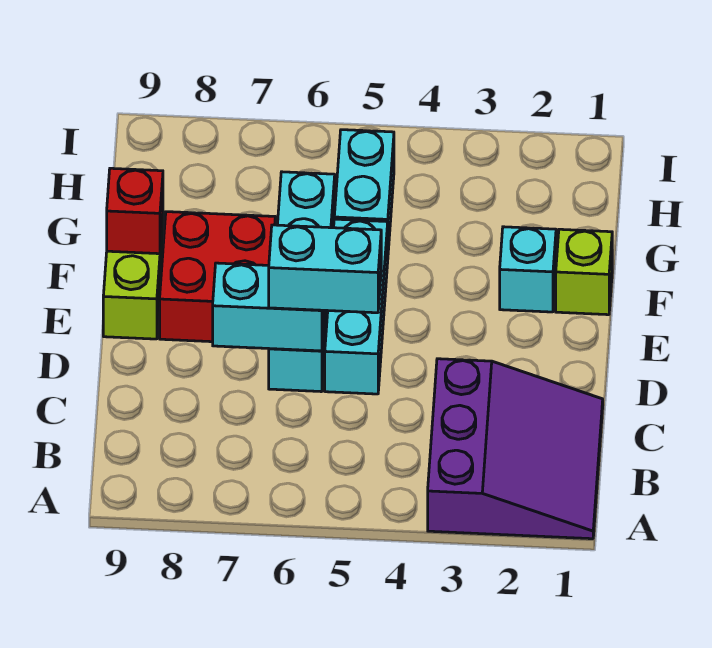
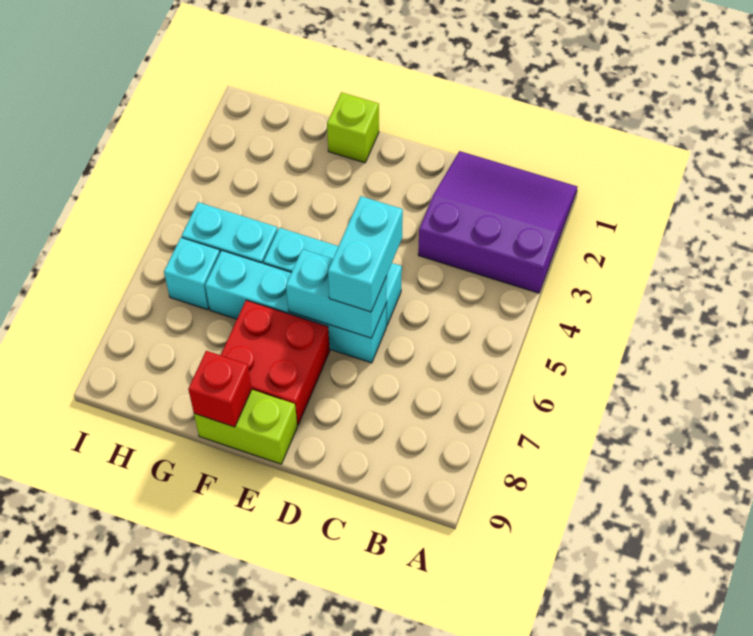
cyan brick D6:D7 level 2 -> cyan brick D6:E6 level 2
cyan brick F2 level 1 -> cyan brick H6 level 1

